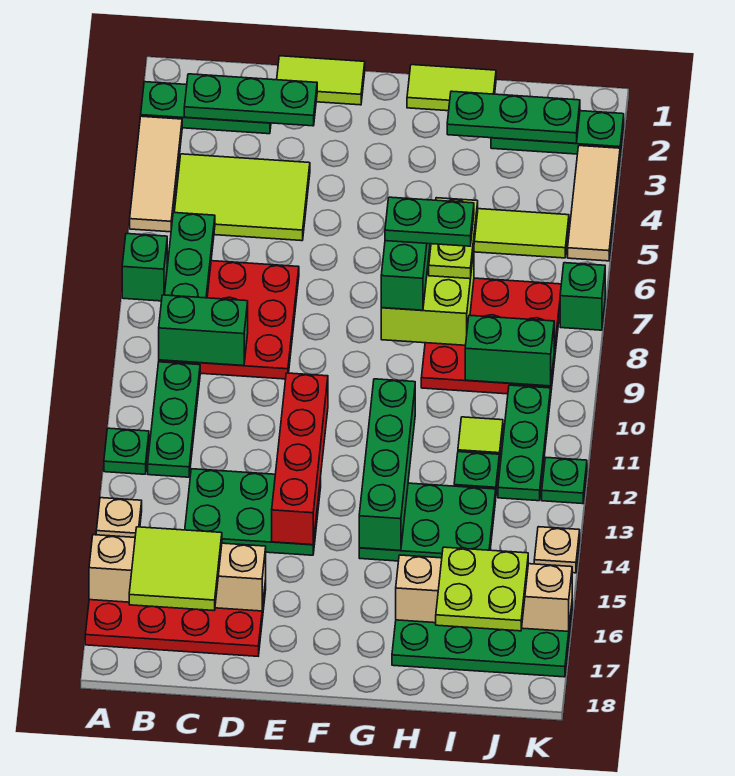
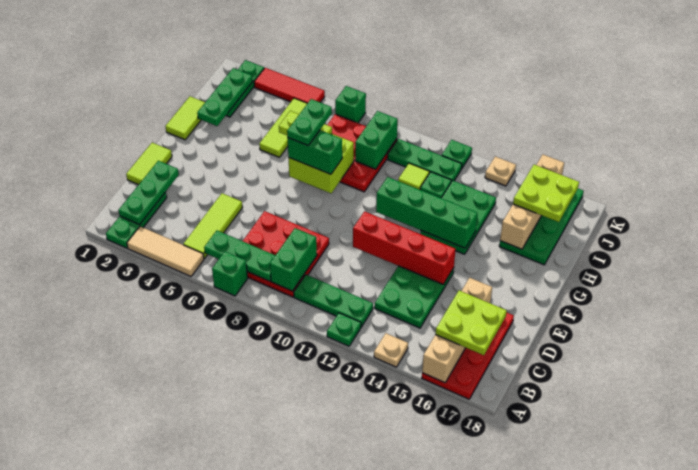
lime tile B4:D5 level 1 -> lime tile B5:D5 level 1
lime tile B16:C17 level 3 -> lime plate B16:C17 level 3
tan tile K3:K5 level 1 -> red tile K3:K5 level 1

